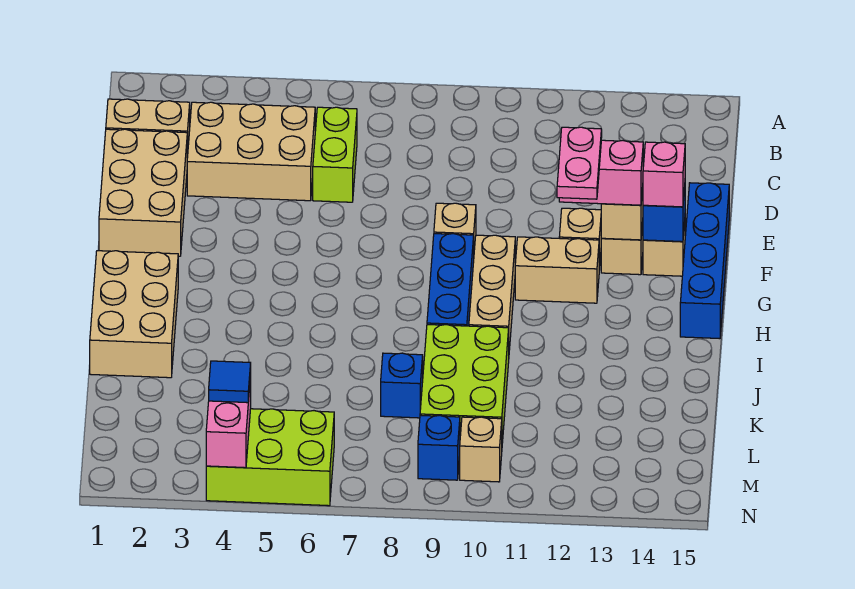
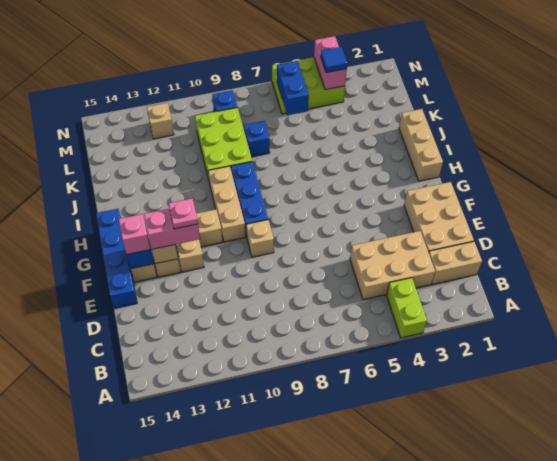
lime brick C6:D6 level 1 -> lime brick A4:B4 level 1
pink plate F12:G12 level 4 -> pink plate F12 level 4
tan brick H1:J2 level 1 -> tan brick H1:J1 level 1
none -> blue brick L6:M6 level 2
tan brick M10 level 1 -> tan brick M12 level 1

